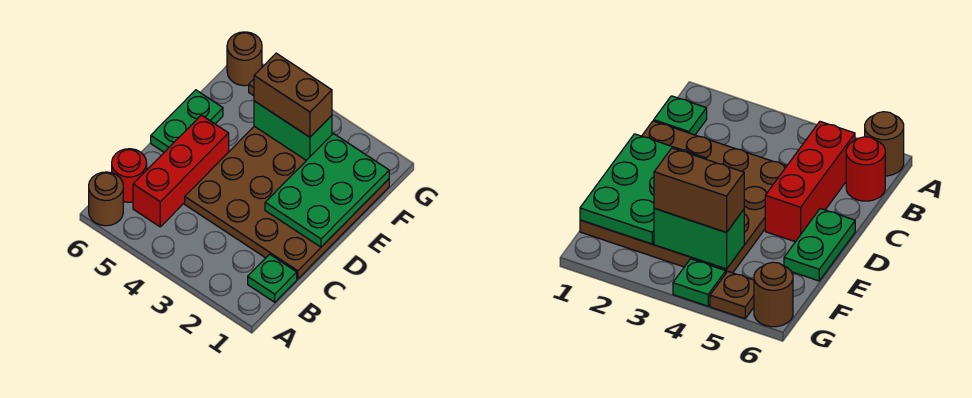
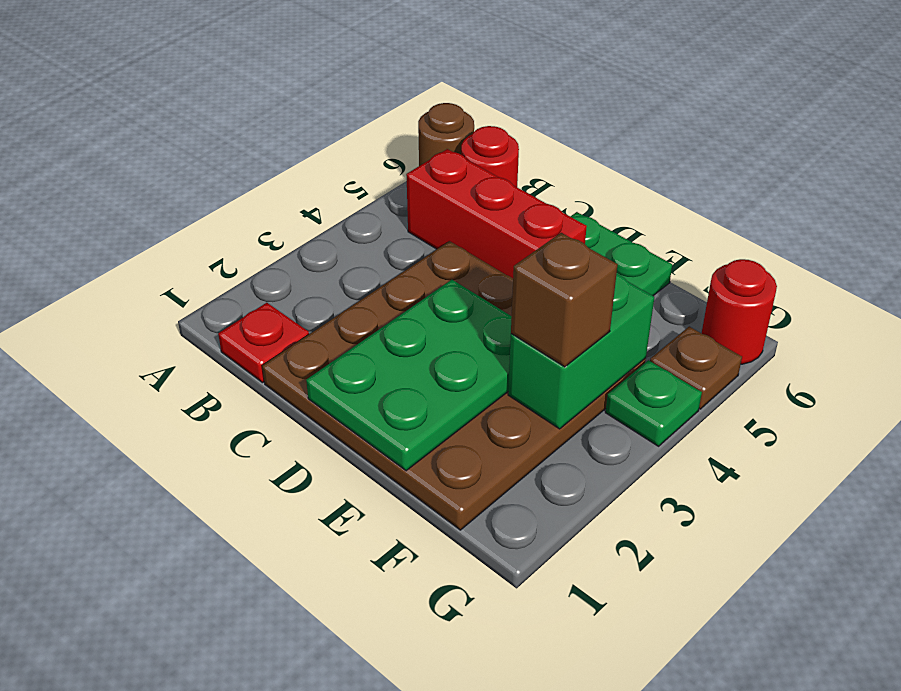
green plate B1 level 1 -> red plate B1 level 1
green plate D1:F2 level 2 -> green plate D1:E3 level 2
brown brick F3:F4 level 3 -> brown brick F3 level 3
brown round brick G6 level 1 -> red round brick G6 level 1

